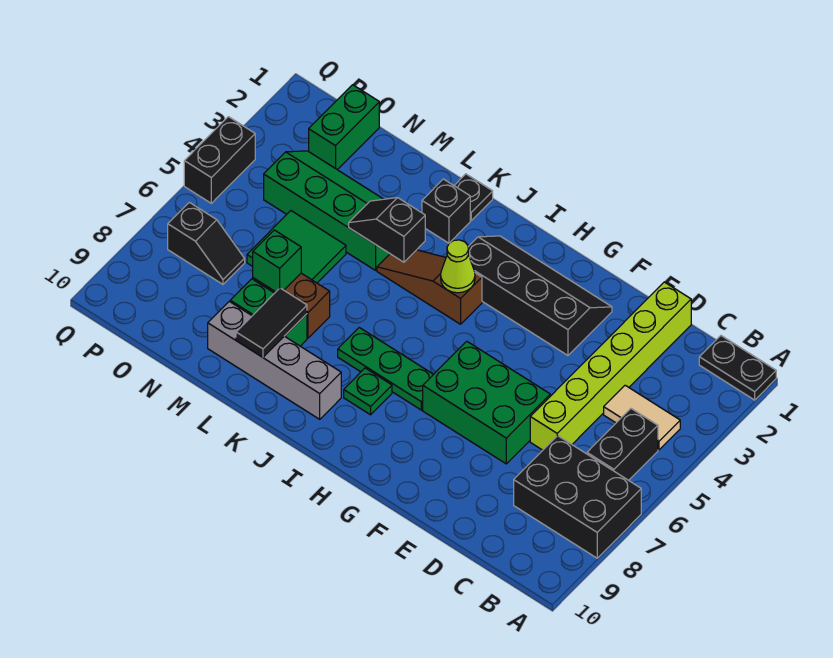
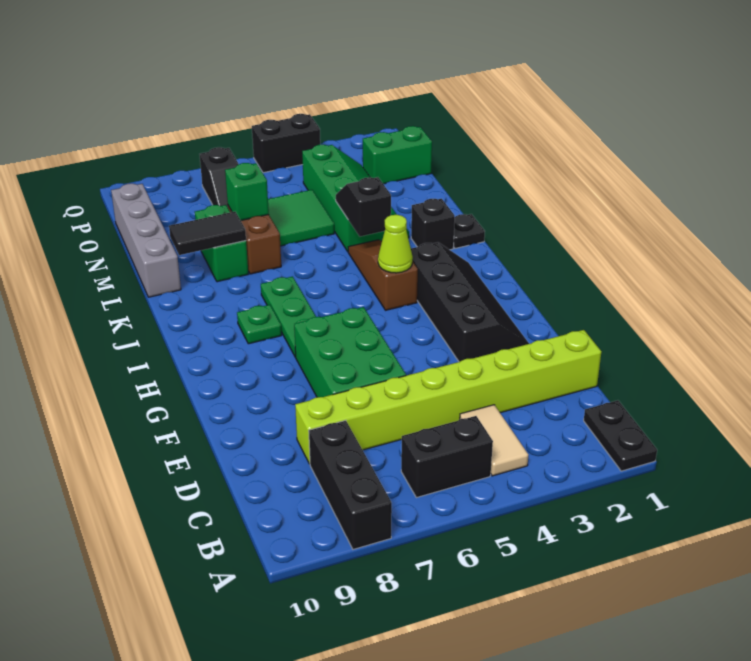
black brick A7:C8 level 1 -> black brick A8:C8 level 1
lime brick D1:D6 level 1 -> lime brick D1:D8 level 1
grey brick J9:M9 level 1 -> grey brick L10:O10 level 1

